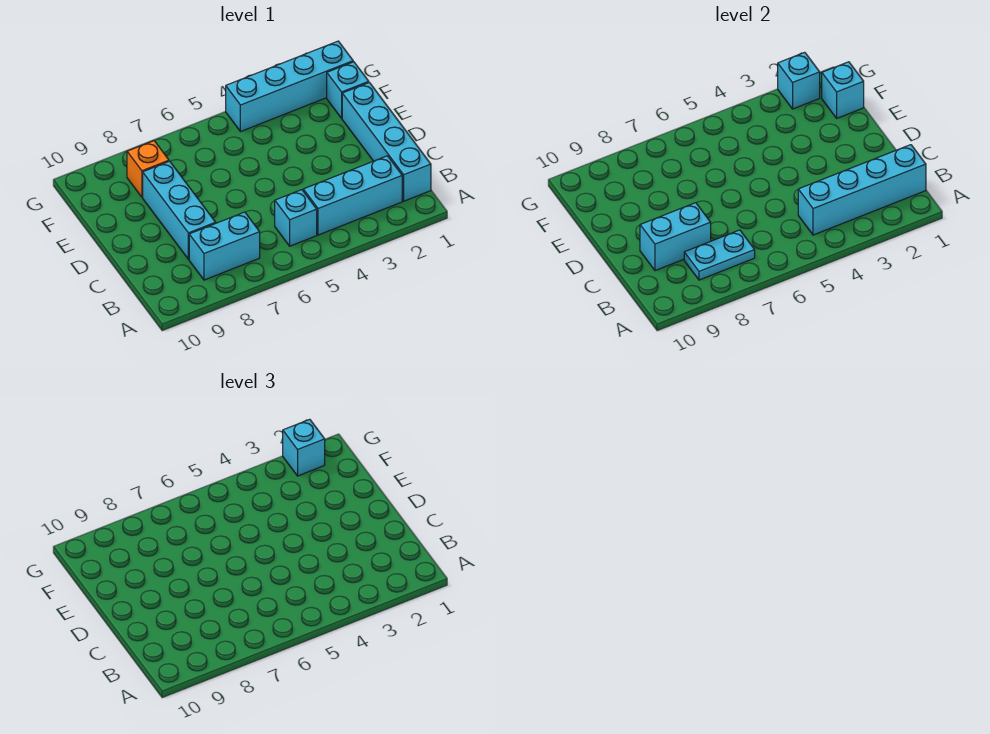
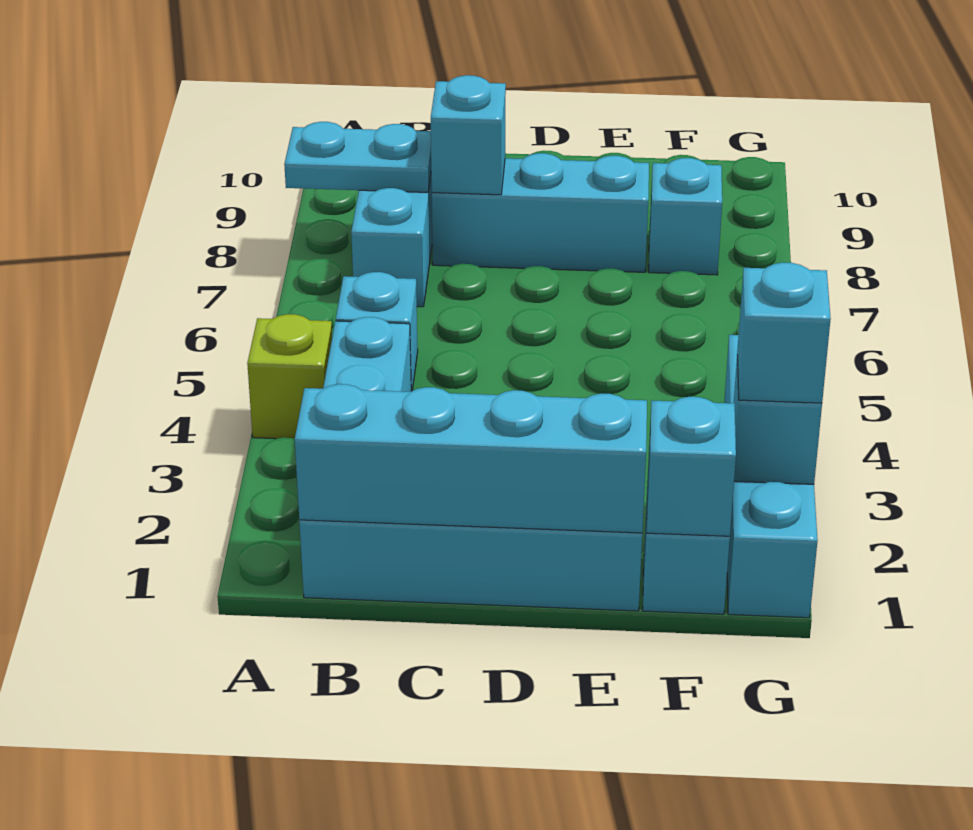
none -> lime brick A4 level 1
cyan brick B1:B4 level 2 -> cyan brick B1:E1 level 2
cyan plate B7:B8 level 2 -> cyan plate A8:B8 level 2
cyan brick C8:C9 level 2 -> cyan brick C8 level 2
orange brick F8 level 1 -> cyan brick F8 level 1

